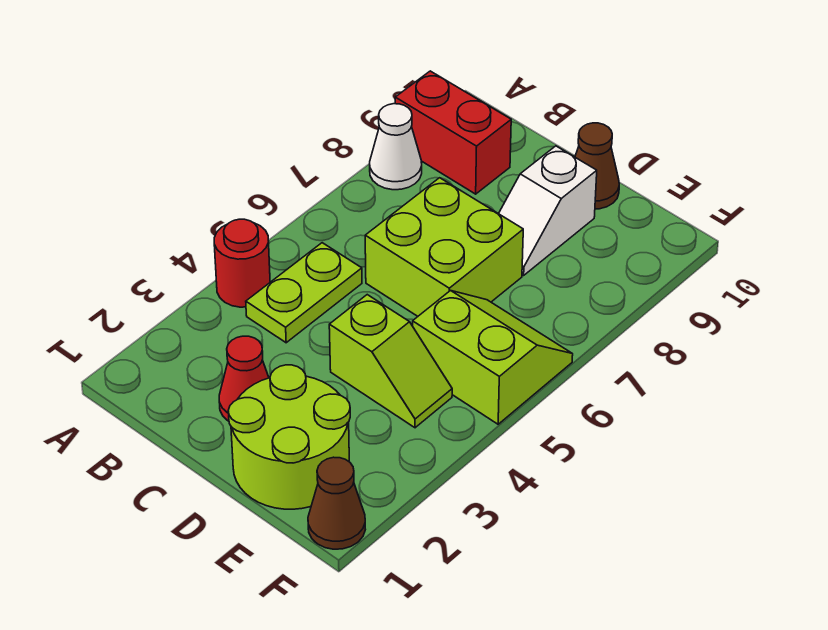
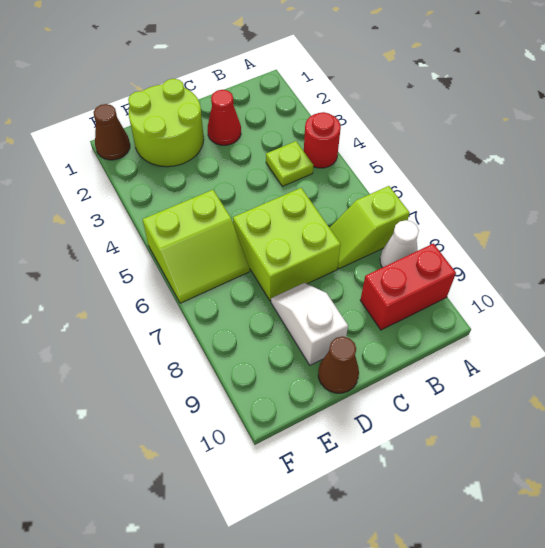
lime plate B4:B5 level 1 -> lime plate B4 level 1
lime slope D4:E4 level 1 top D -> lime slope A7:B7 level 1 top A

